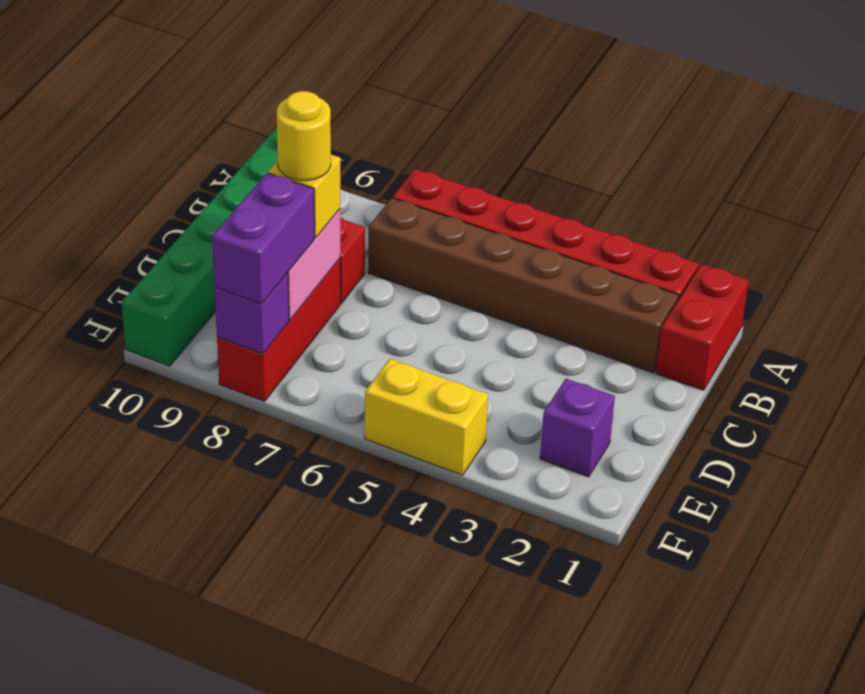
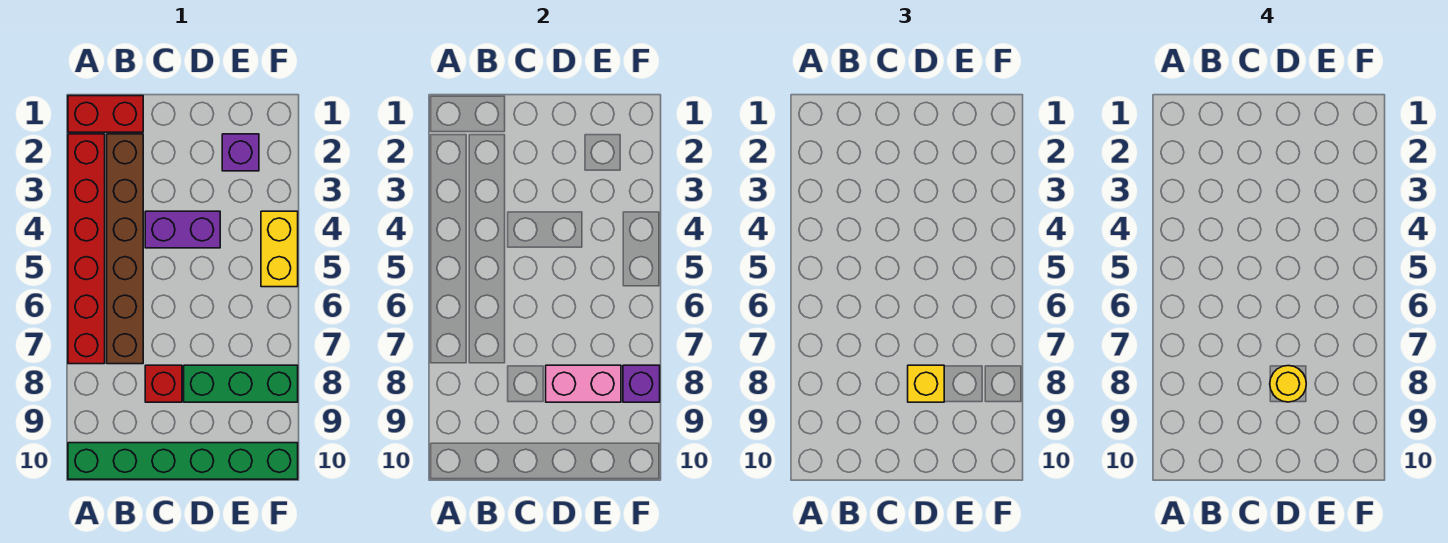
red brick D8:F8 level 1 -> green brick D8:F8 level 1
purple brick E8:F8 level 3 -> purple brick C4:D4 level 1

